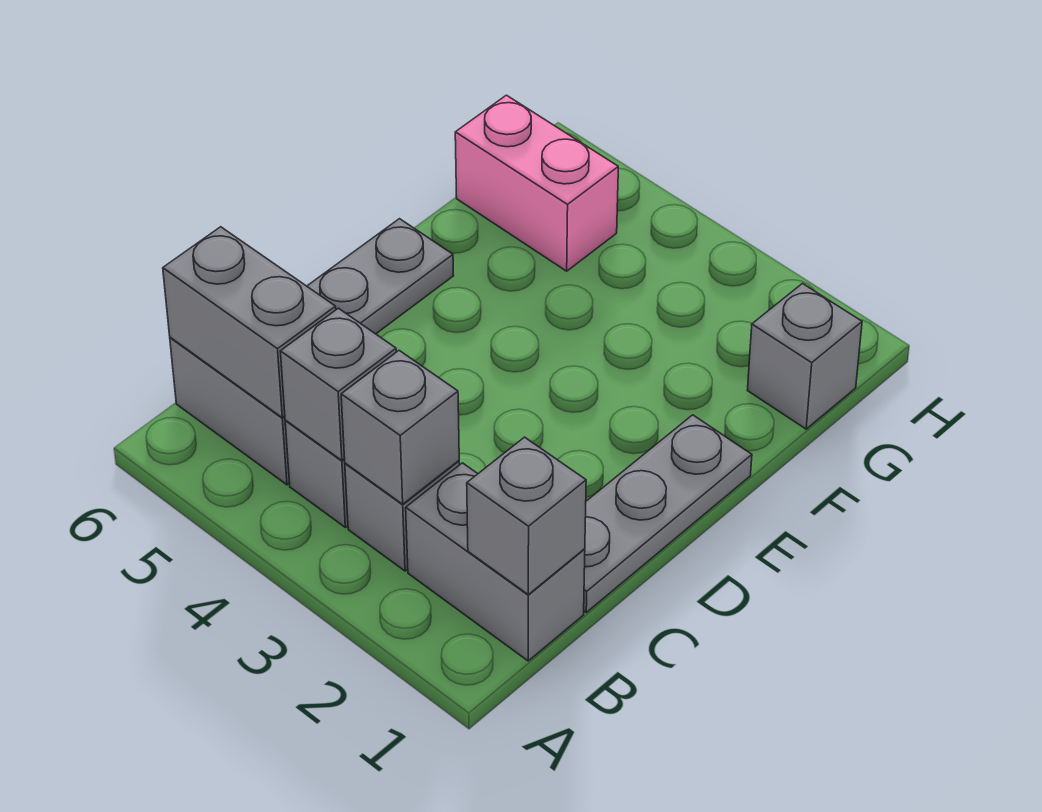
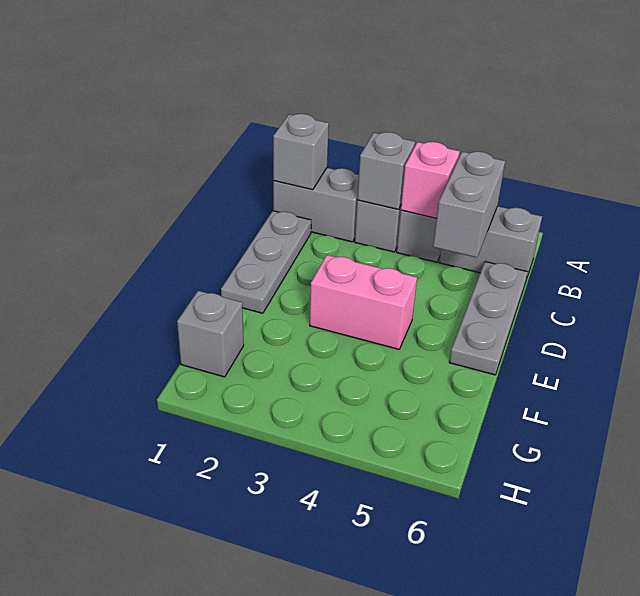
grey brick B4 level 2 -> pink brick B4 level 2
grey brick B5:B6 level 2 -> grey brick B5:C5 level 2
pink brick G5:G6 level 1 -> pink brick E3:E4 level 1

